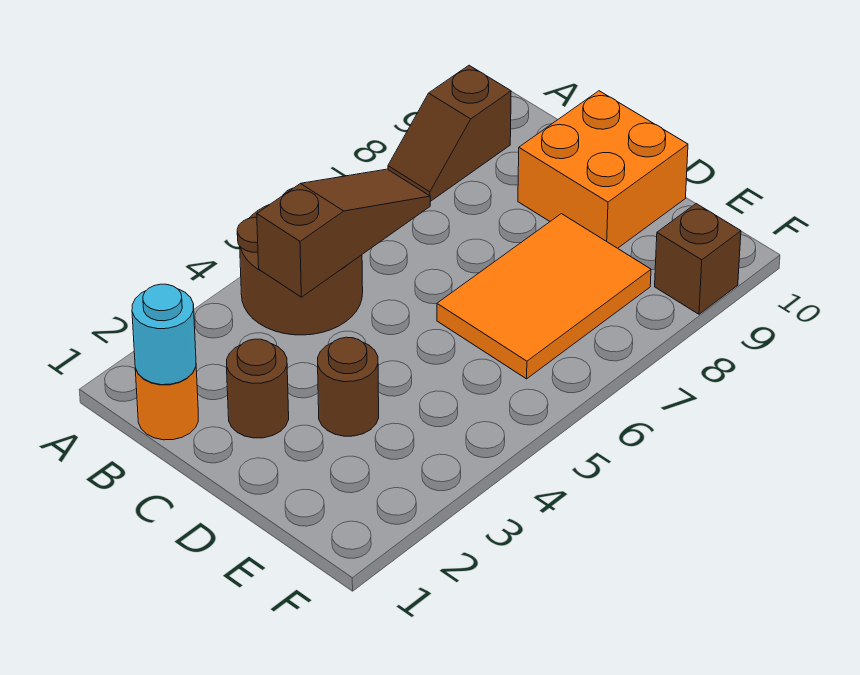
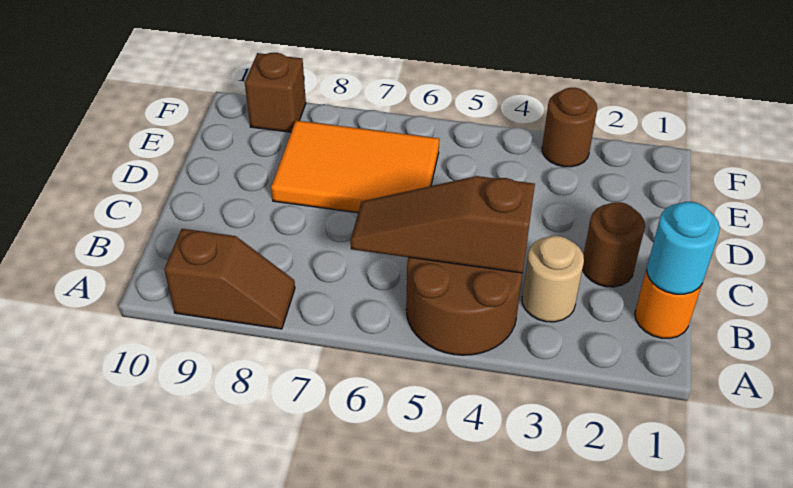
none -> tan round brick B3 level 1
orange brick C9:D10 level 1 -> none
brown round brick D3 level 1 -> brown round brick F3 level 1

